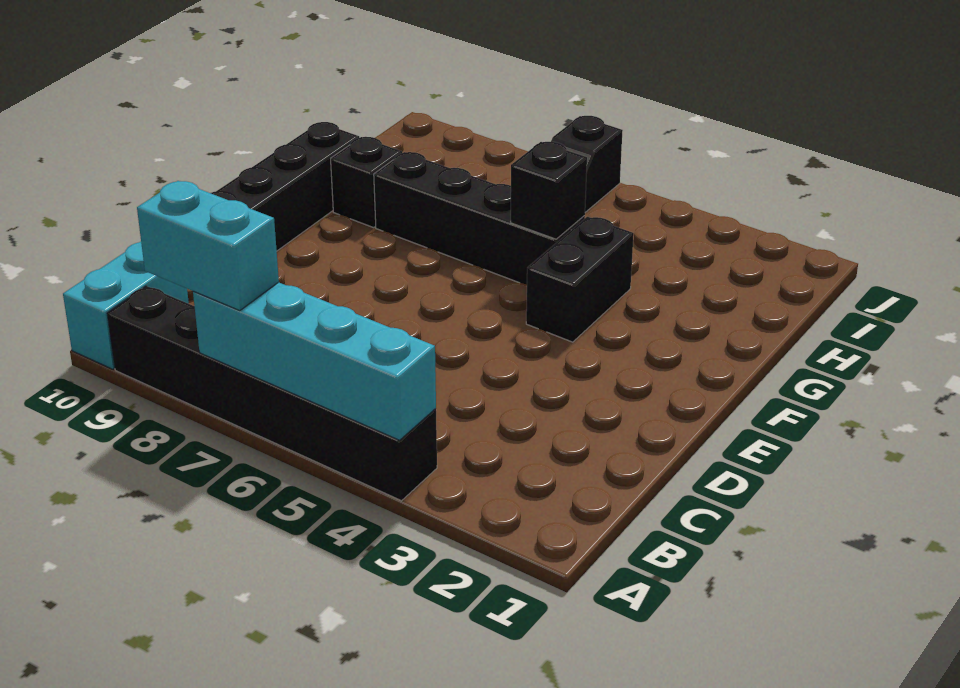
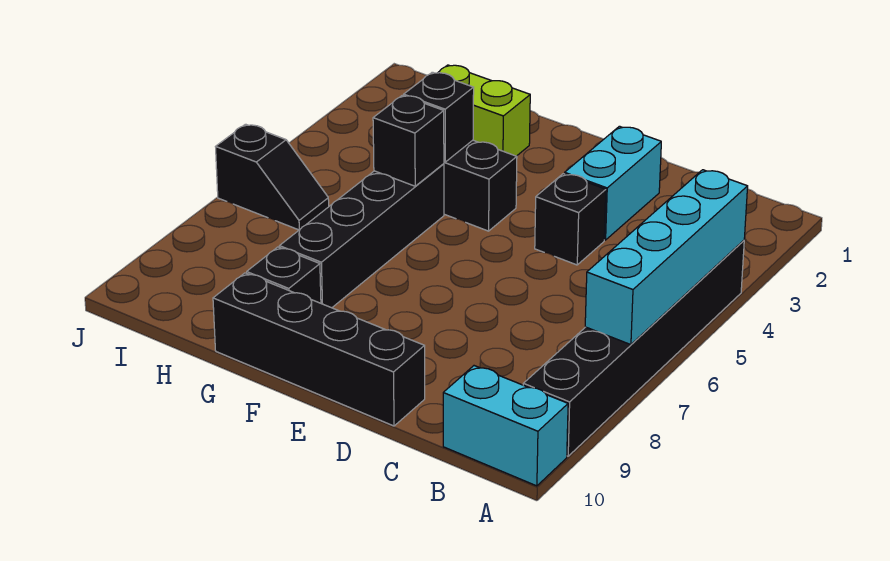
cyan brick A7:A8 level 3 -> cyan brick D2:D3 level 1
none -> black brick D4 level 1
none -> lime brick G2:H2 level 1
none -> black brick G4 level 2

